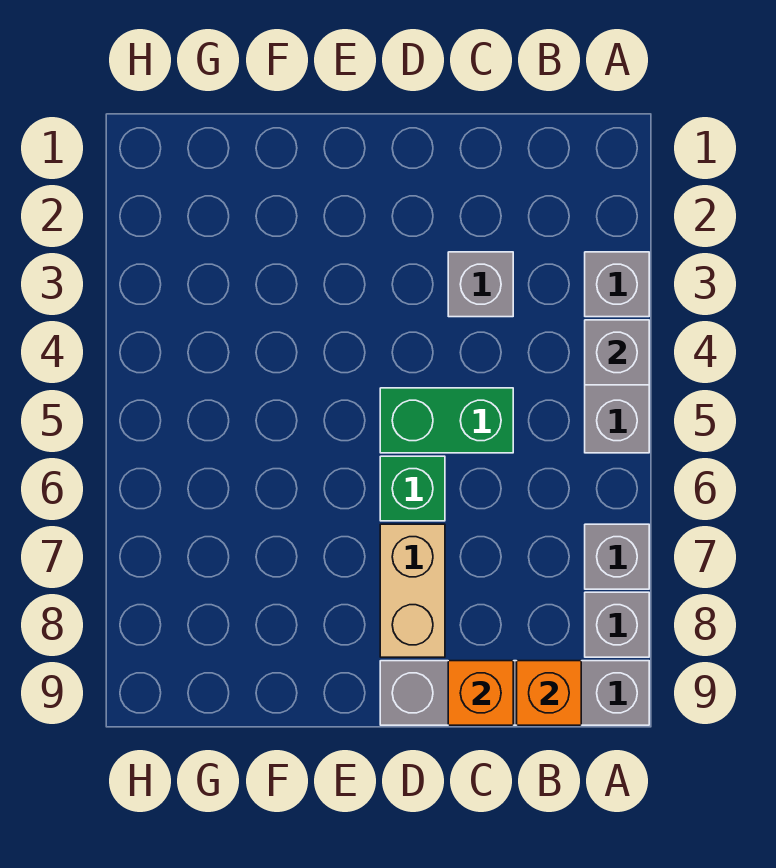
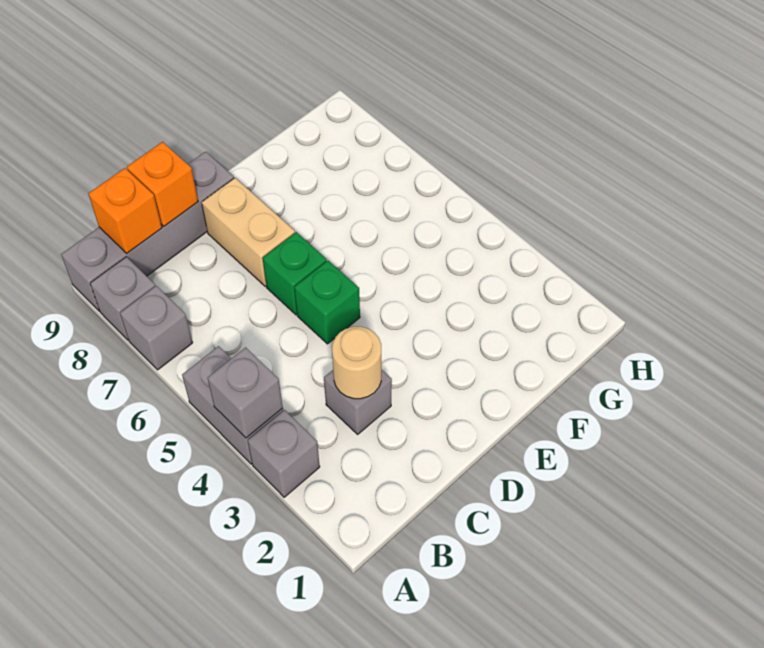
none -> tan round brick C3 level 2
green brick C5:D5 level 1 -> green brick D5 level 1

